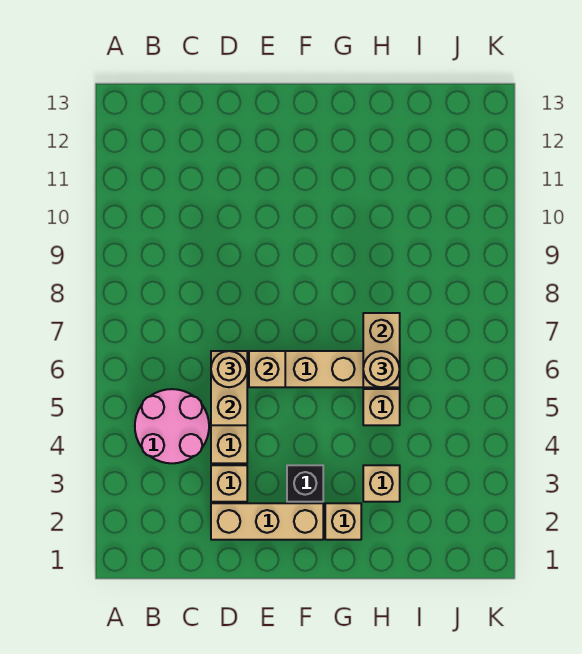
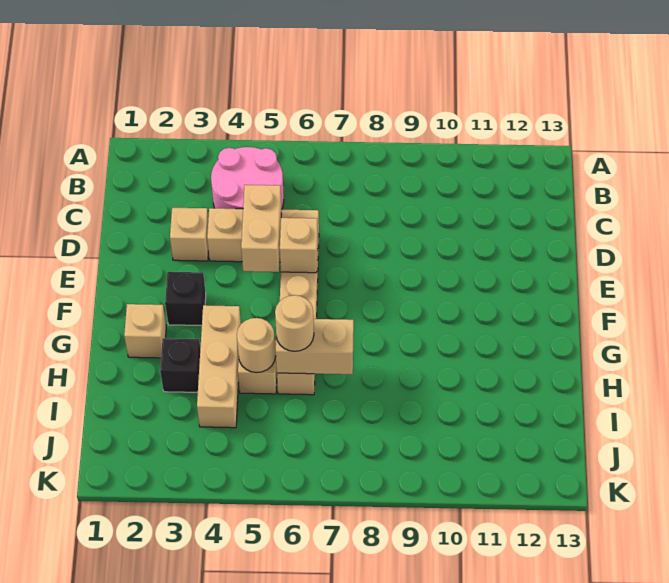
tan brick D2:F2 level 1 -> tan brick G4:I4 level 1
tan brick D5:D6 level 2 -> tan brick D5:E5 level 2
tan round brick D6 level 3 -> tan round brick H5 level 2
tan brick H3 level 1 -> black brick H3 level 1

